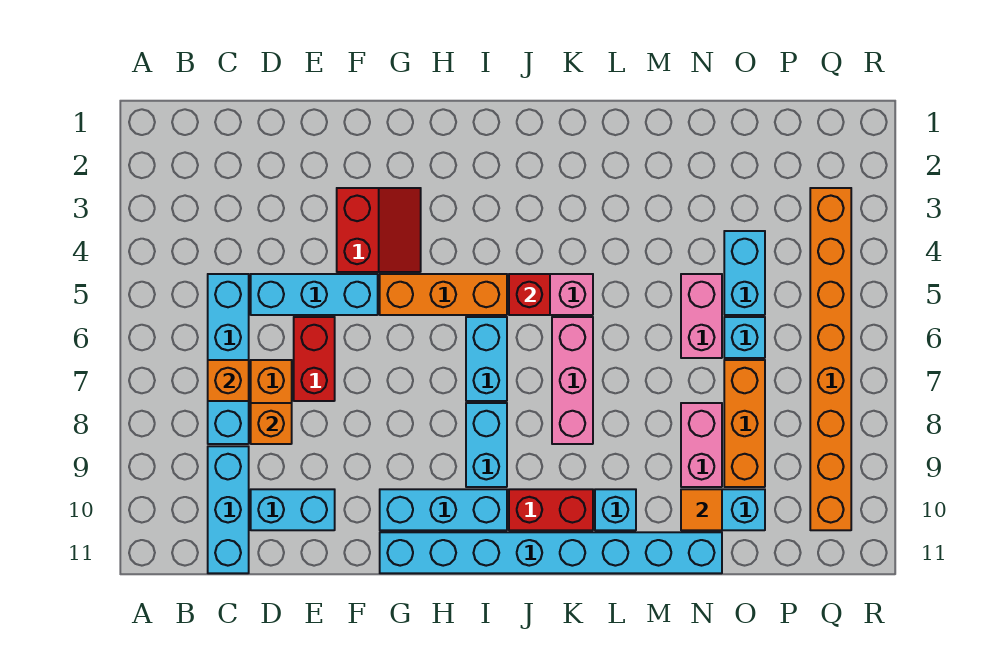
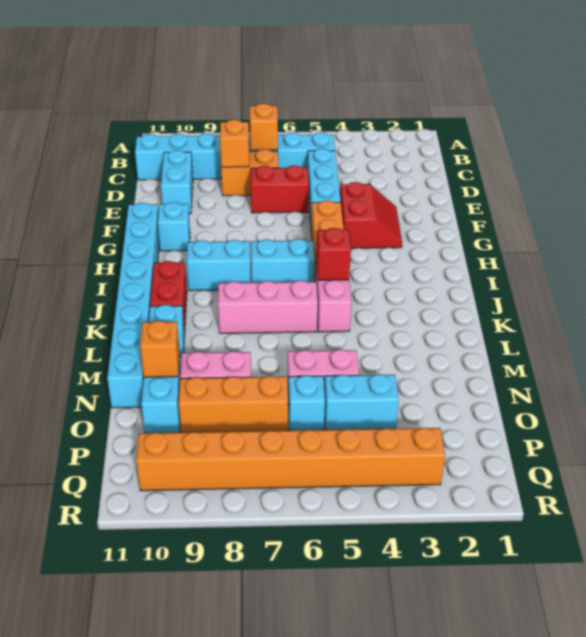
red slope F3:G4 level 1 top F -> red slope F3:G4 level 1 top 4
cyan brick G10:I10 level 1 -> cyan brick G10 level 1
orange tile N10 level 2 -> orange brick N10 level 2

